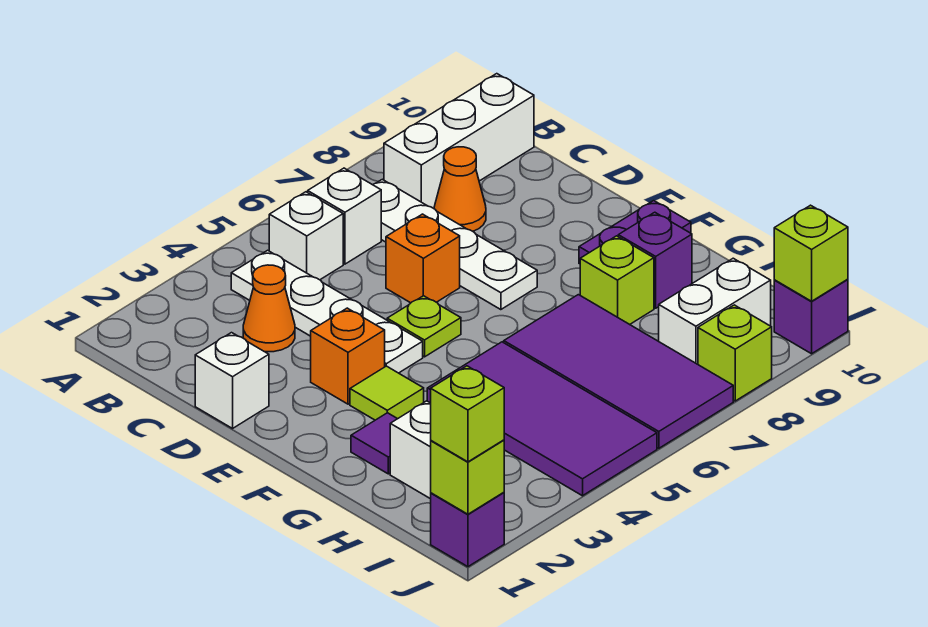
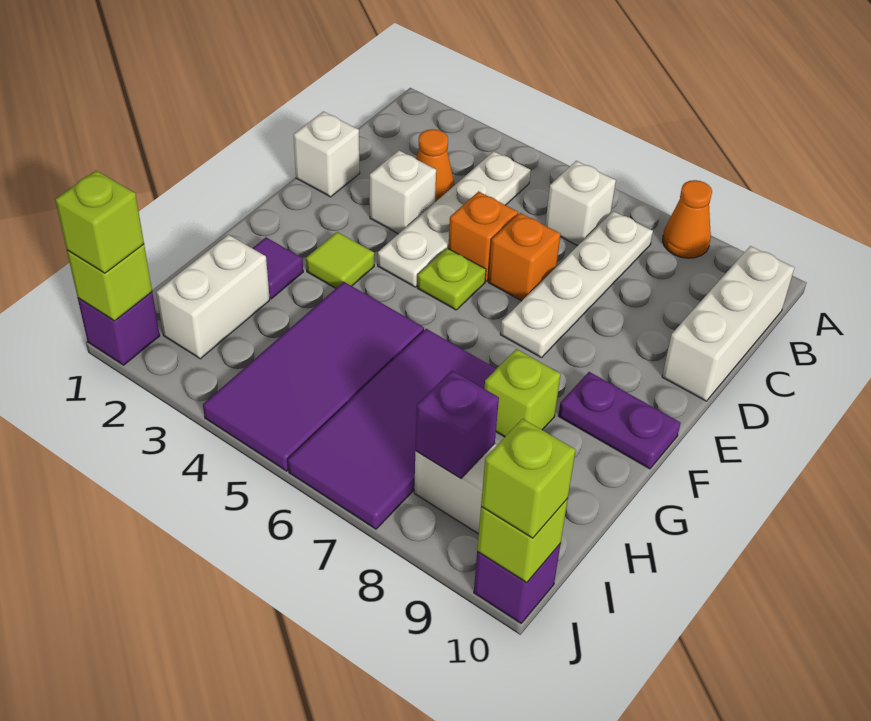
white brick B5 level 1 -> white brick D3 level 1
white brick B8:B10 level 1 -> white brick B10:D10 level 1
orange cone C8 level 1 -> orange cone A8 level 1
orange brick E3 level 1 -> orange brick D5 level 1
purple brick G9 level 1 -> purple brick I8 level 2
lime brick J8 level 1 -> lime brick J10 level 3

